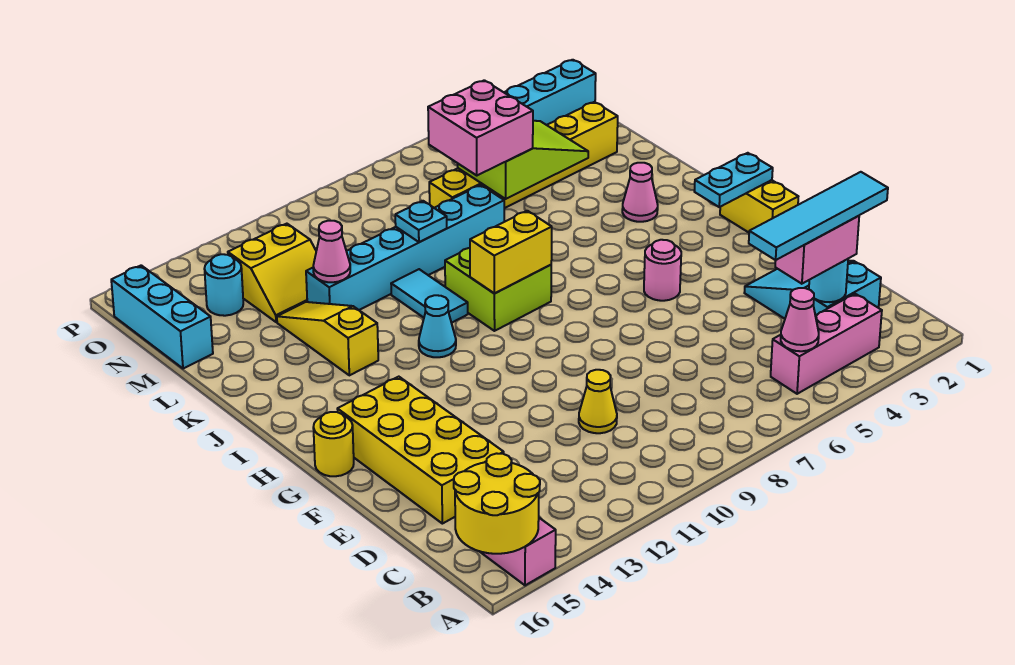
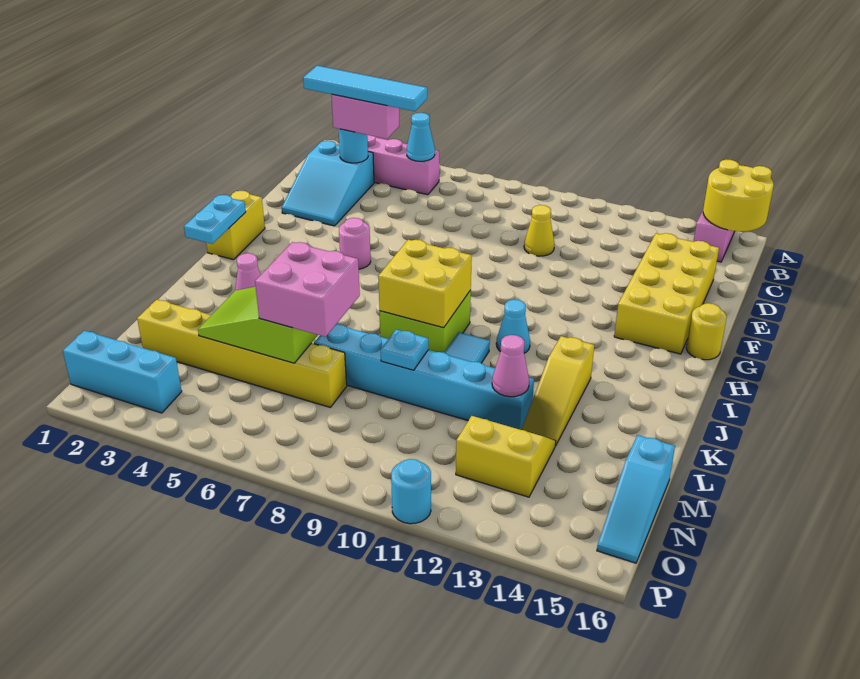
pink cone B5 level 2 -> cyan cone B5 level 2
cyan plate H1:H2 level 2 -> cyan plate H1:I1 level 2
yellow brick I8:I9 level 2 -> yellow brick I8:J9 level 2
cyan brick M16:O16 level 1 -> cyan slope M16:O16 level 1 top M
cyan round brick N14 level 1 -> cyan round brick P11 level 1

